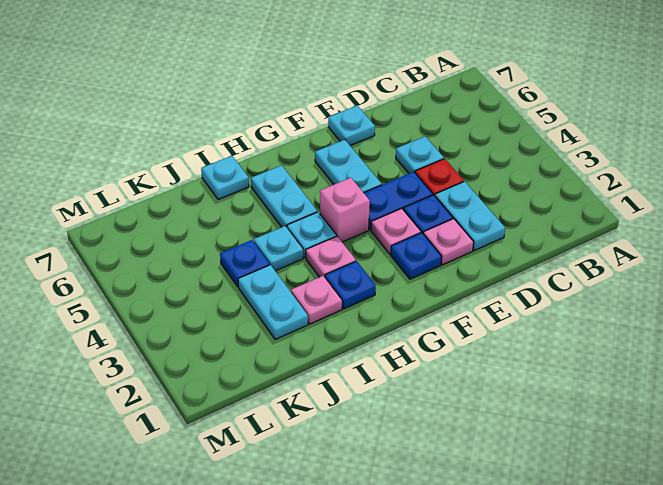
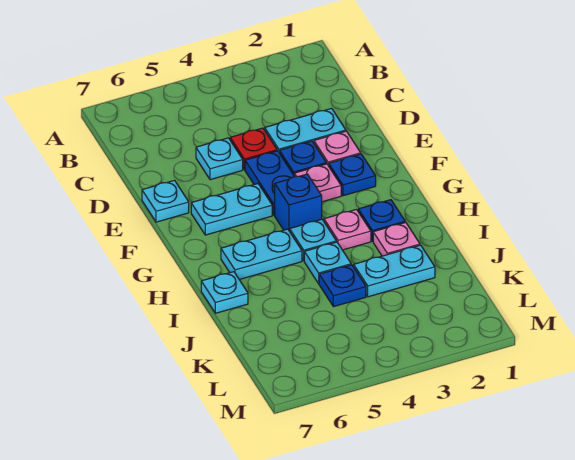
pink brick G4 level 1 -> blue brick G4 level 1

